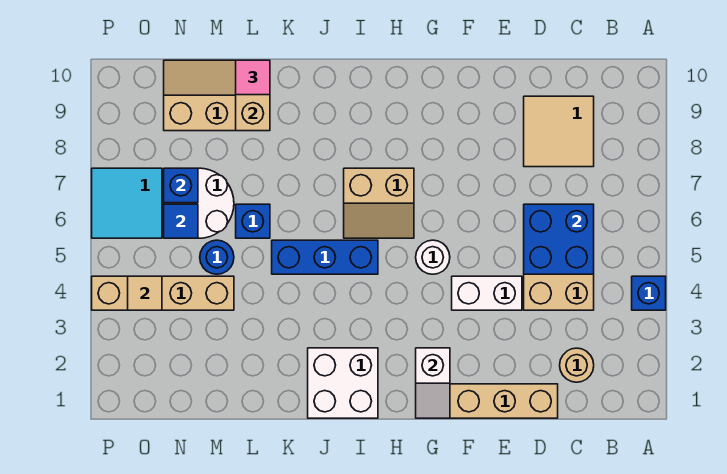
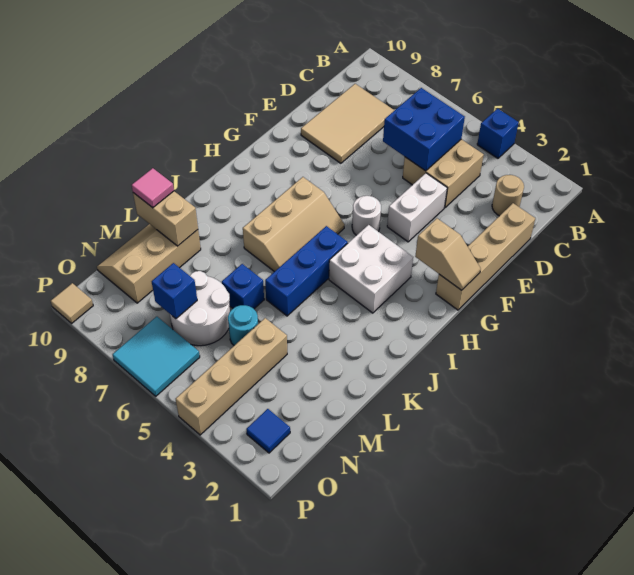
tan tile C8:D9 level 1 -> tan tile C8:E9 level 1
white slope G1:G2 level 2 top 2 -> tan slope G1:G2 level 2 top 2
tan slope H6:I7 level 1 top 7 -> tan slope H6:J7 level 1 top 7
white brick I1:J2 level 1 -> white brick H3:I4 level 1
blue round brick M5 level 1 -> cyan round brick M5 level 1
blue tile N6 level 2 -> blue tile O2 level 1
tan tile O4 level 2 -> tan tile P10 level 1

